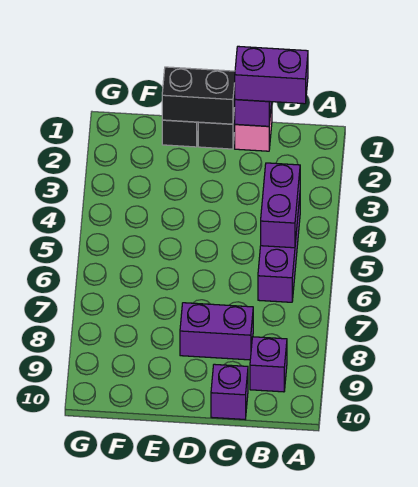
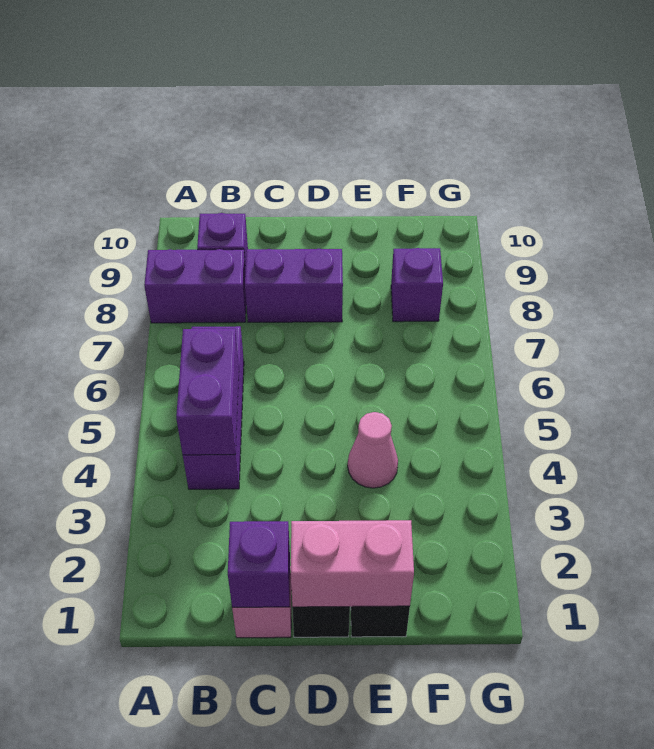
purple brick B1:C1 level 3 -> purple brick A8:B8 level 1
purple brick C10 level 1 -> purple brick F8 level 1
black brick D1:E1 level 2 -> pink brick D1:E1 level 2
none -> pink cone E4 level 1

